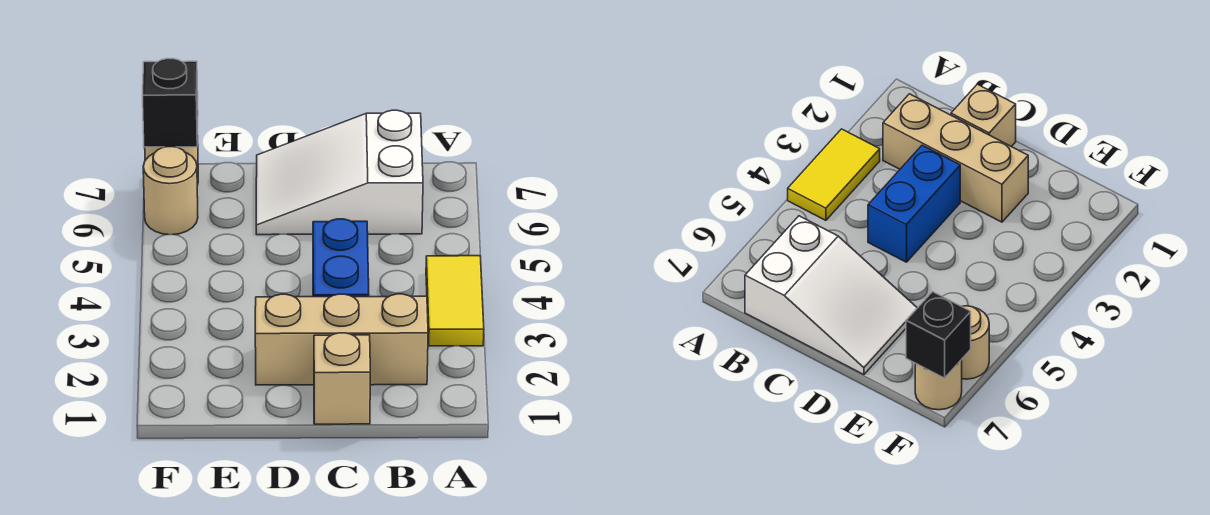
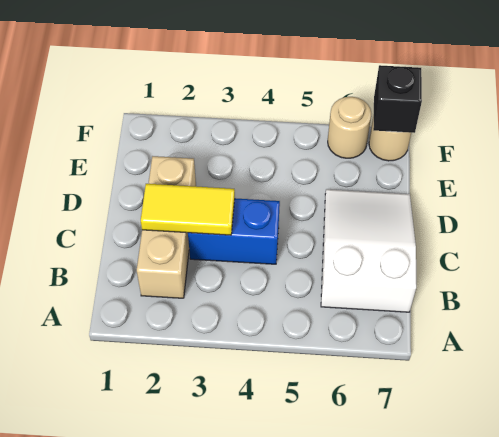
yellow tile A3:A4 level 1 -> yellow tile C2:C3 level 2
tan brick C1 level 1 -> none

